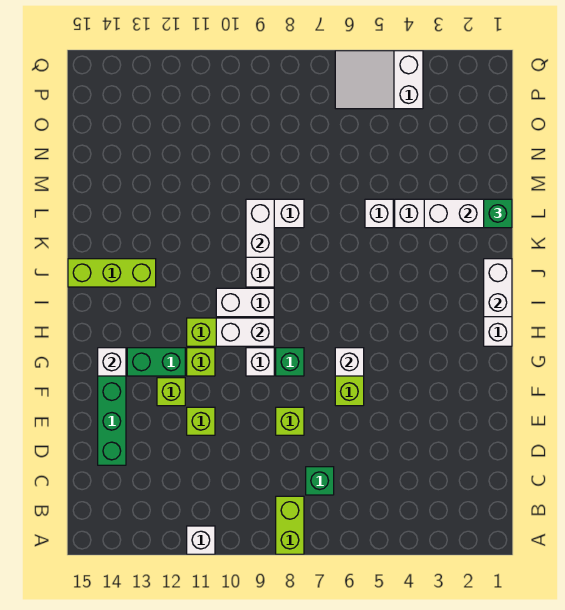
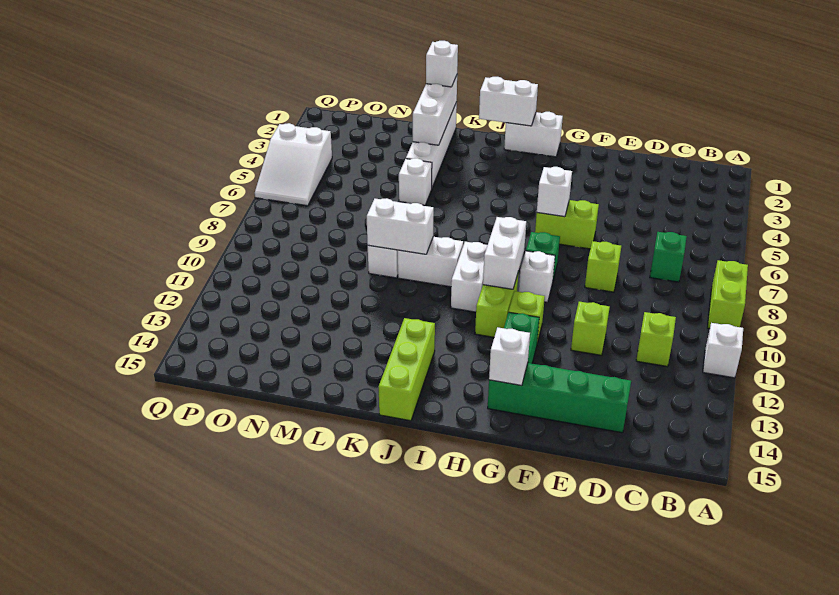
lime brick A8:B8 level 1 -> lime brick A8:A9 level 1
lime brick F12 level 1 -> lime brick C11 level 1
green brick L1 level 3 -> white brick L1 level 3

